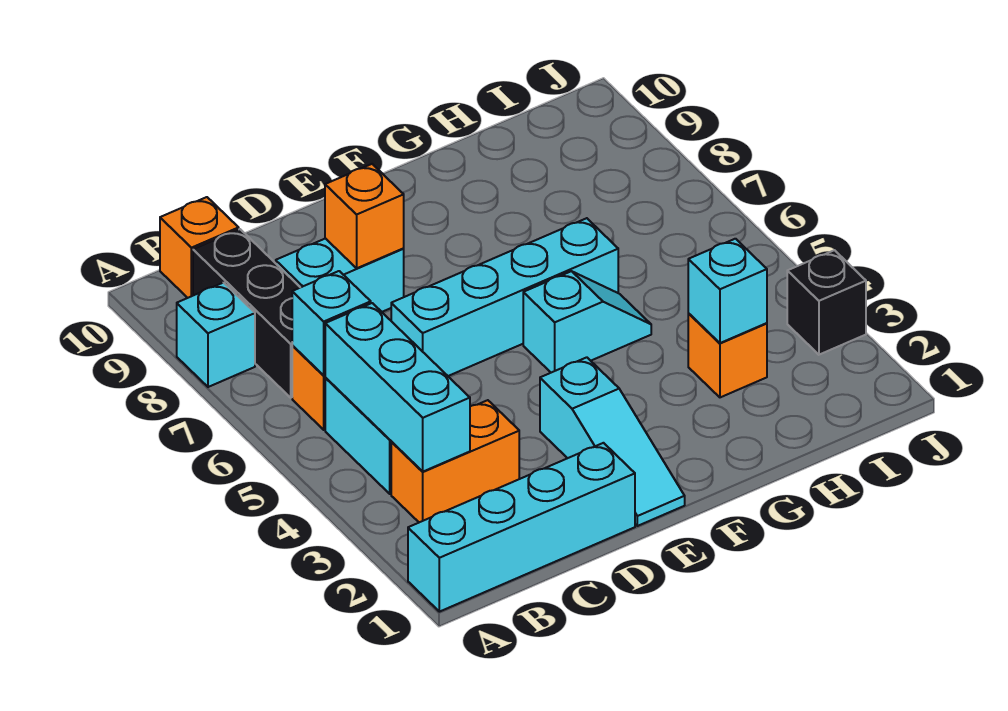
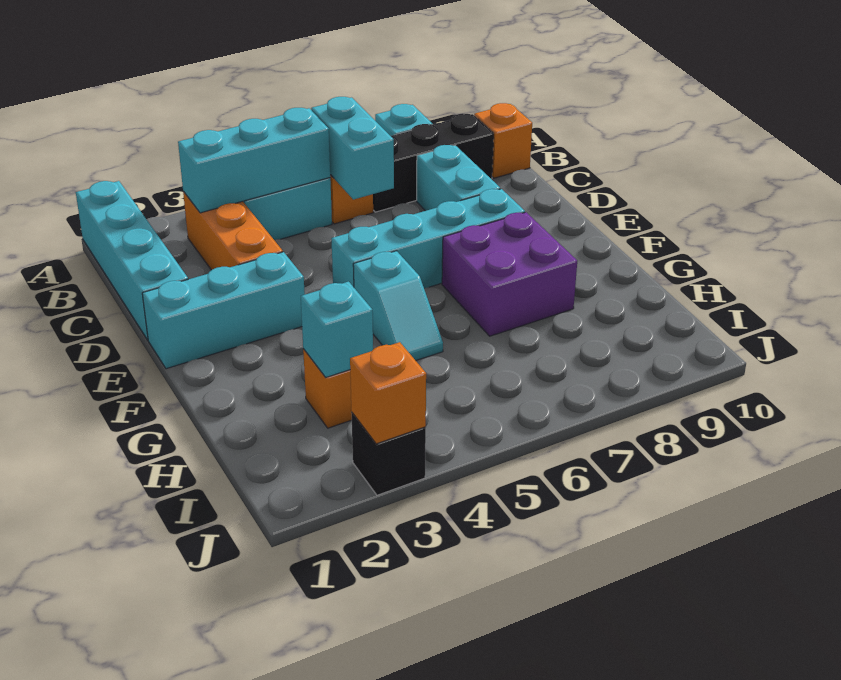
orange brick B3:C3 level 1 -> orange brick B3:D3 level 1
cyan brick B6 level 2 -> cyan brick B6:C6 level 2
cyan brick D6:G6 level 1 -> cyan brick E5:E8 level 1
orange brick D8 level 2 -> orange brick J3 level 2
cyan slope E1:E3 level 1 top 3 -> cyan brick E1:E3 level 1
none -> purple brick F7:G8 level 1

